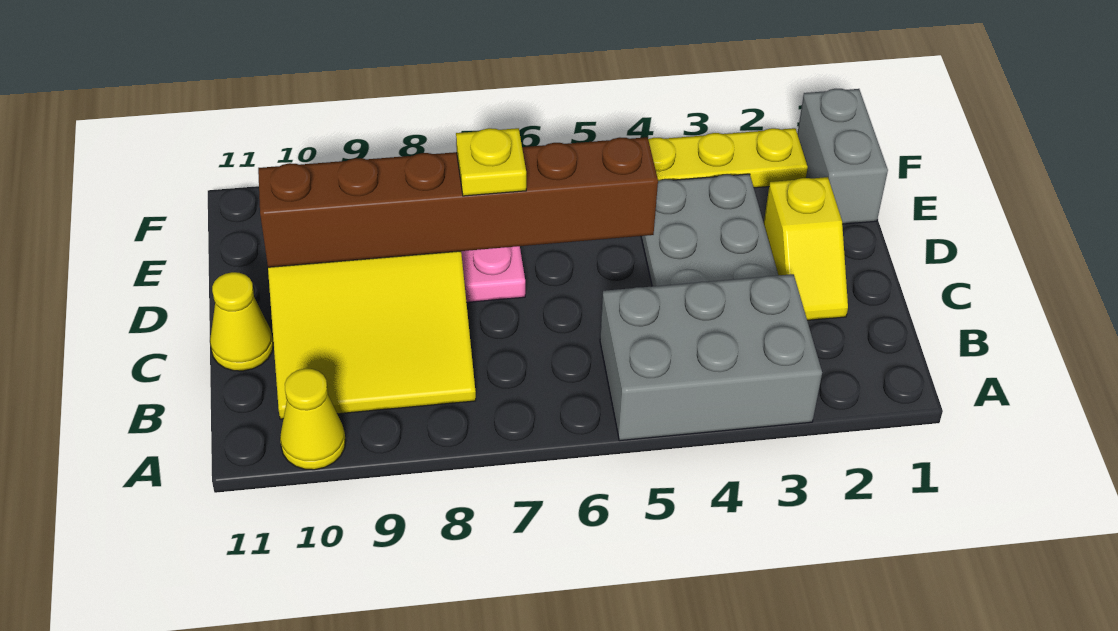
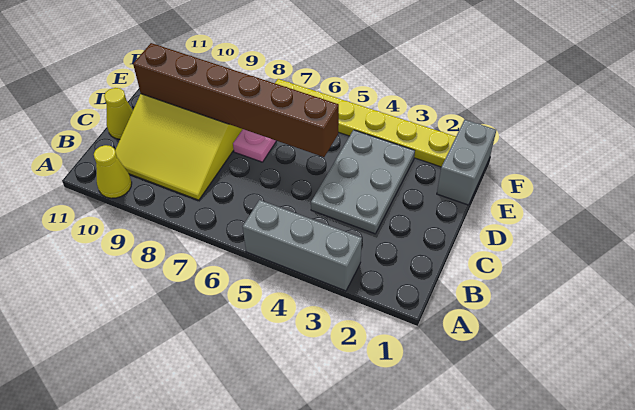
grey brick A3:B5 level 1 -> grey brick A3:A5 level 1
yellow slope C2:D2 level 1 top D -> none
yellow plate D7 level 3 -> none

